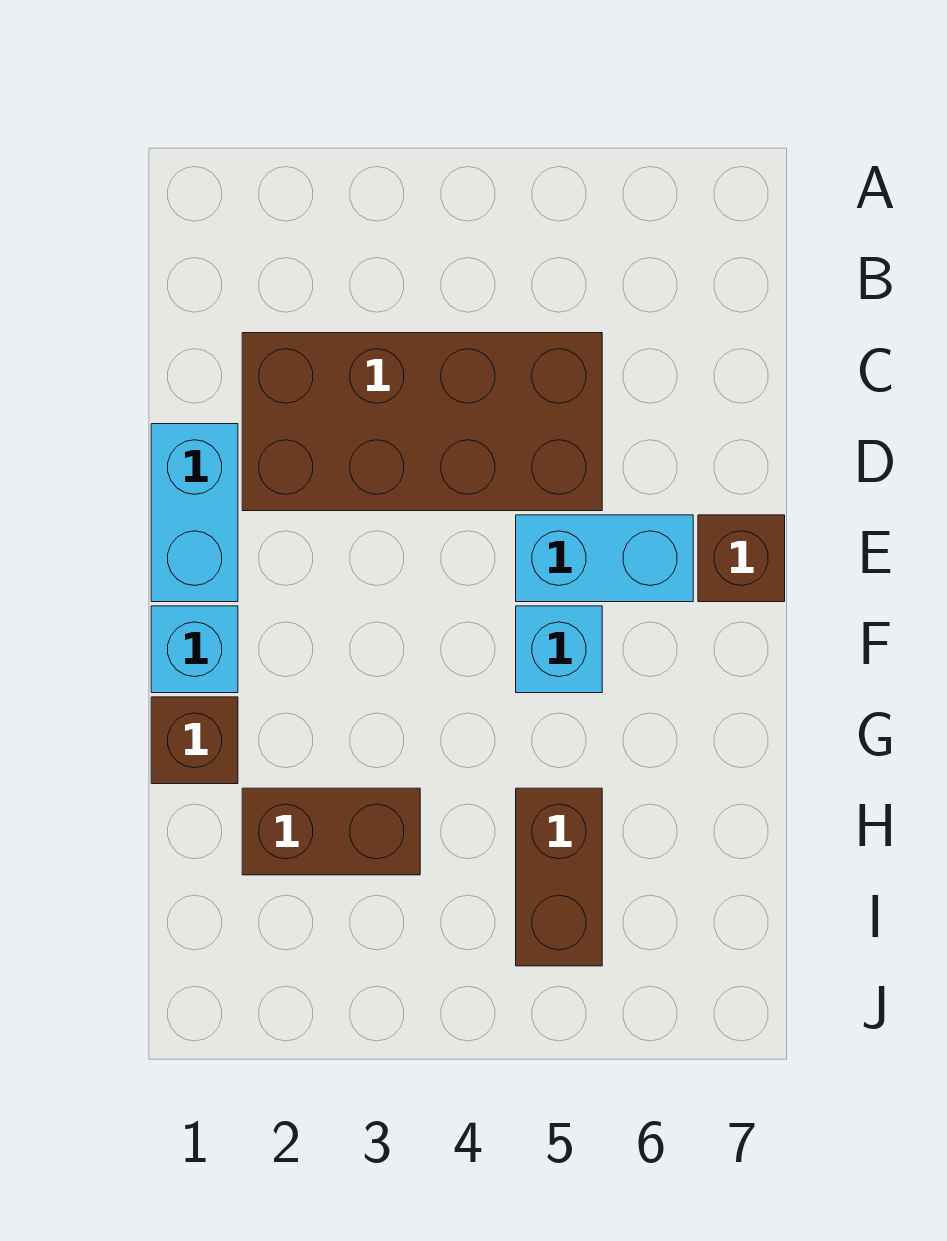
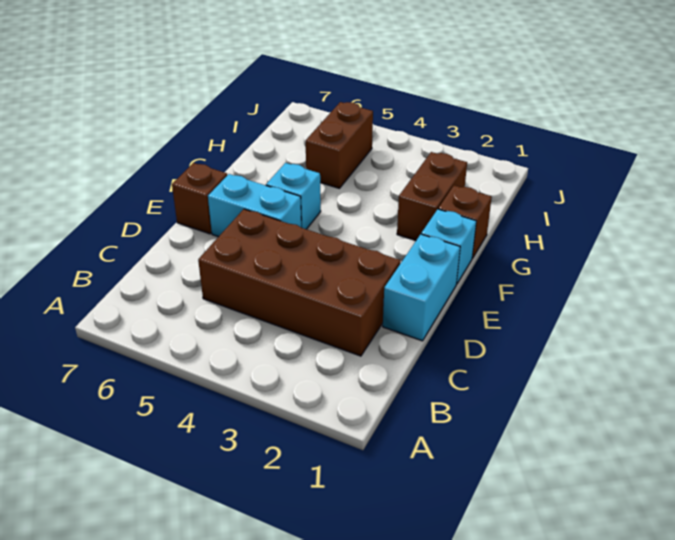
brown brick H2:H3 level 1 -> brown brick G2:H2 level 1

